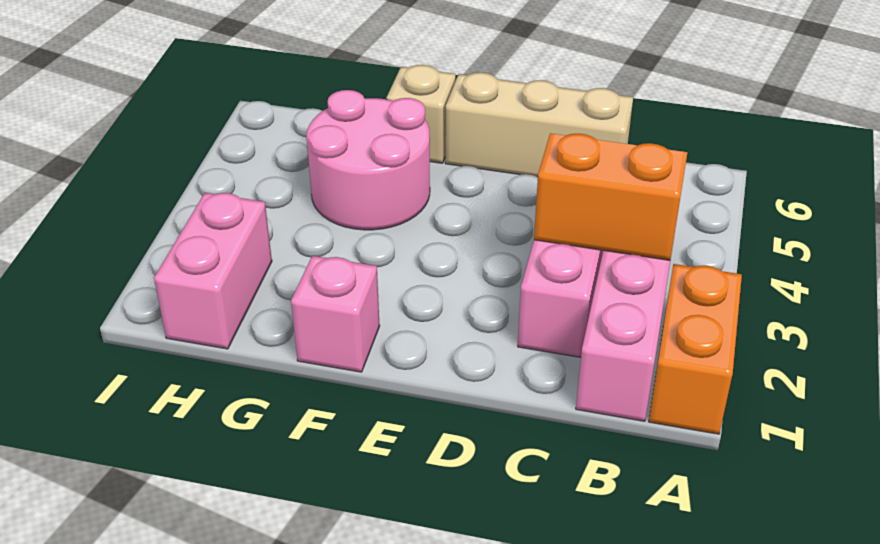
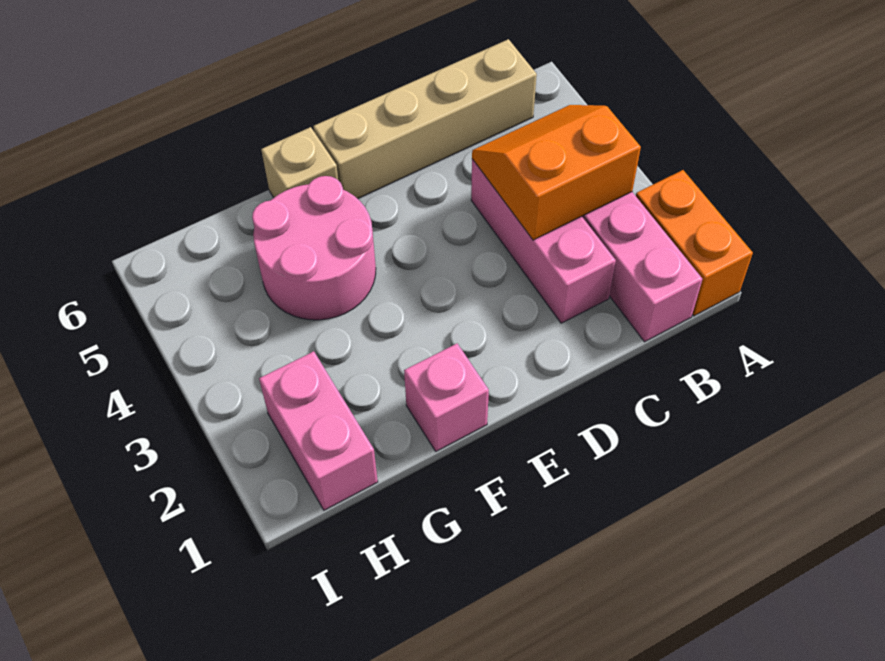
tan brick C6:E6 level 1 -> tan brick B6:E6 level 1

